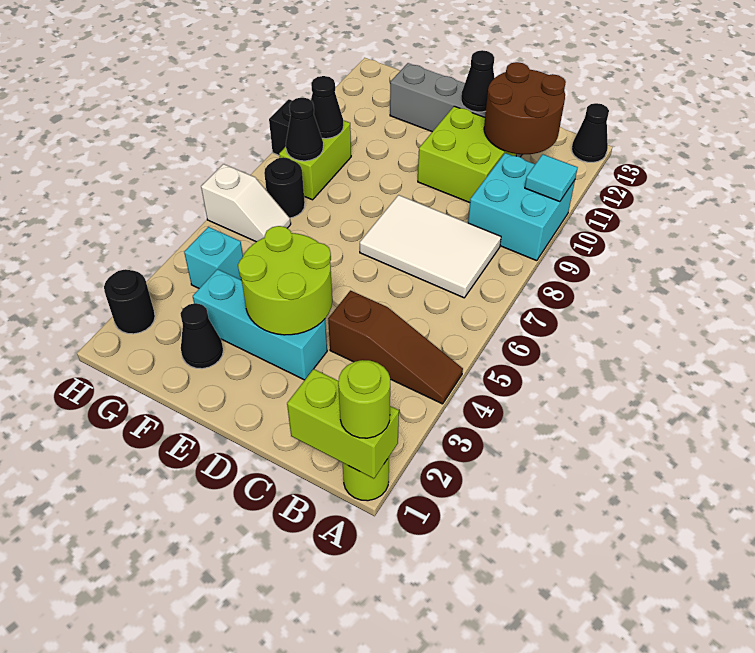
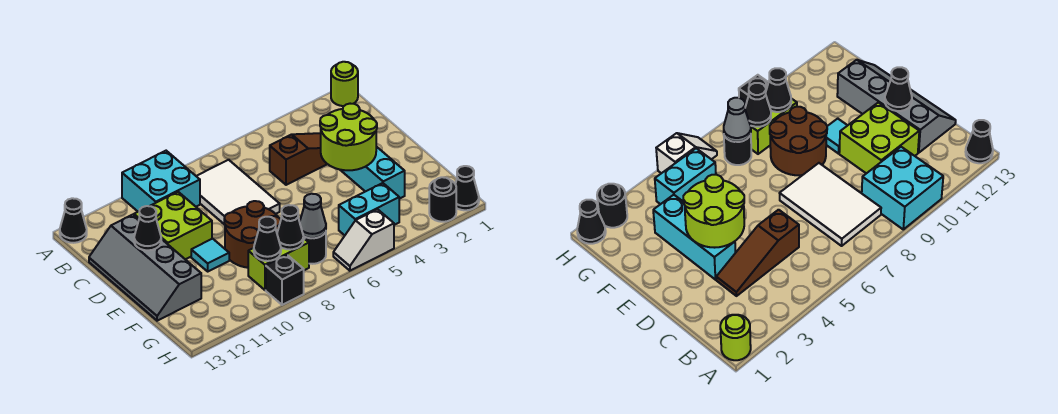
lime brick A1:B1 level 2 -> none
lime round brick A1 level 3 -> none
brown slope A4:C4 level 1 top C -> brown slope C3:C5 level 1 top 5
cyan tile A10 level 2 -> cyan tile E10 level 1
brown round brick B11:C12 level 2 -> brown round brick E8:F9 level 1
black cone F2 level 1 -> black cone H1 level 1
cyan brick G4 level 1 -> cyan brick G4:G5 level 1
white slope G6:H6 level 1 top H -> white slope H5:H6 level 1 top 5
none -> grey cone G7 level 2

